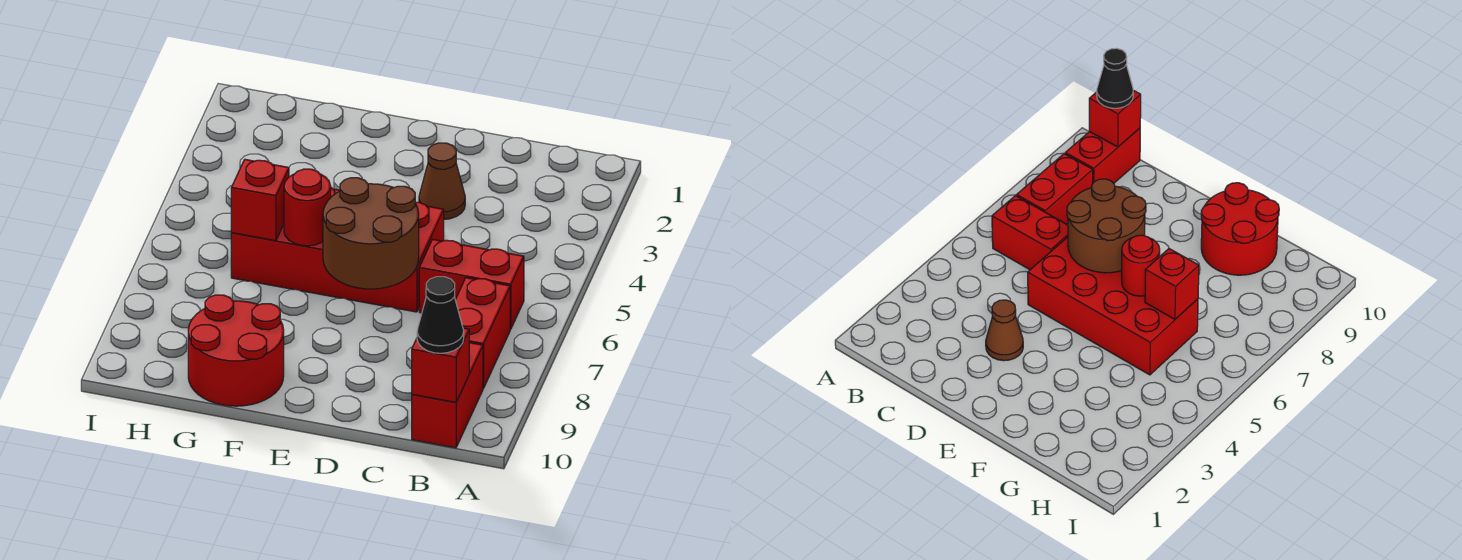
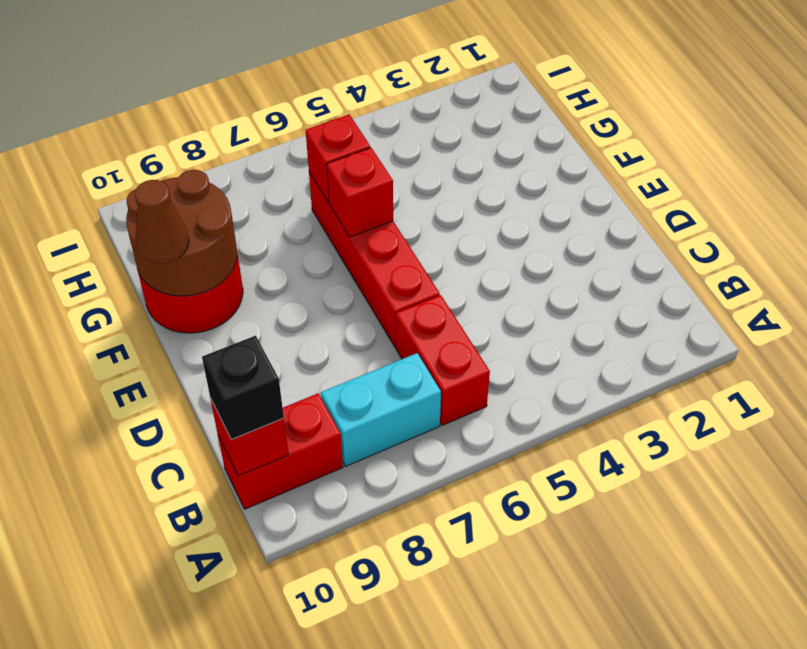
red brick B7:B8 level 1 -> cyan brick B7:B8 level 1
black cone B10 level 3 -> black brick B10 level 3
brown cone D3 level 1 -> brown cone F10 level 3
red brick D5:G6 level 1 -> red brick D6:G6 level 1
brown round brick D6:E7 level 2 -> brown round brick F9:G10 level 2
red round brick F6 level 2 -> red brick F6 level 2

